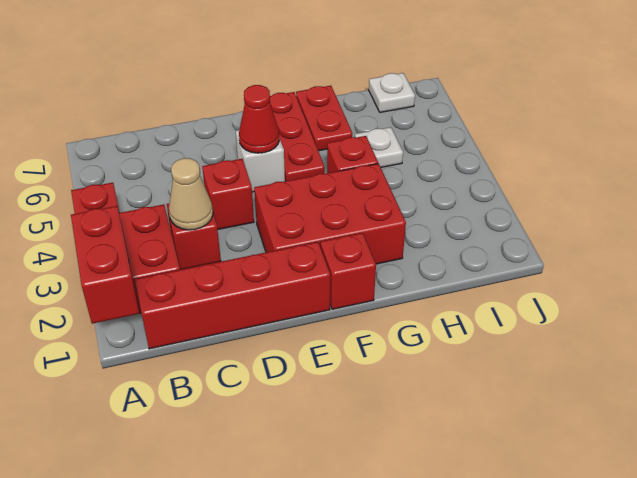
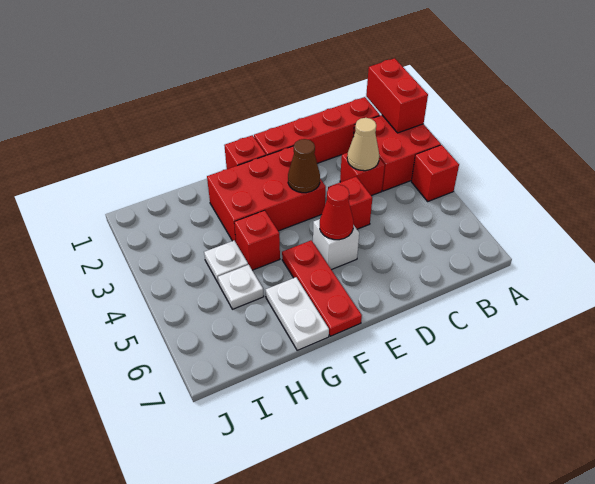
none -> brown cone E3 level 2
red plate G6:G7 level 1 -> white plate G6:G7 level 1
white plate I7 level 1 -> white plate H4 level 1

